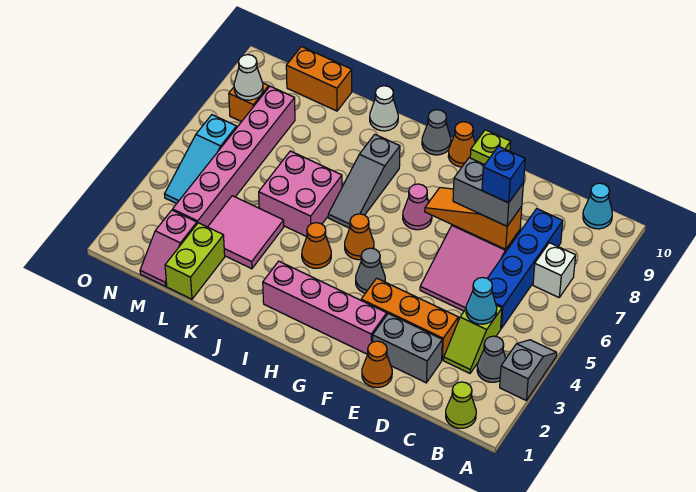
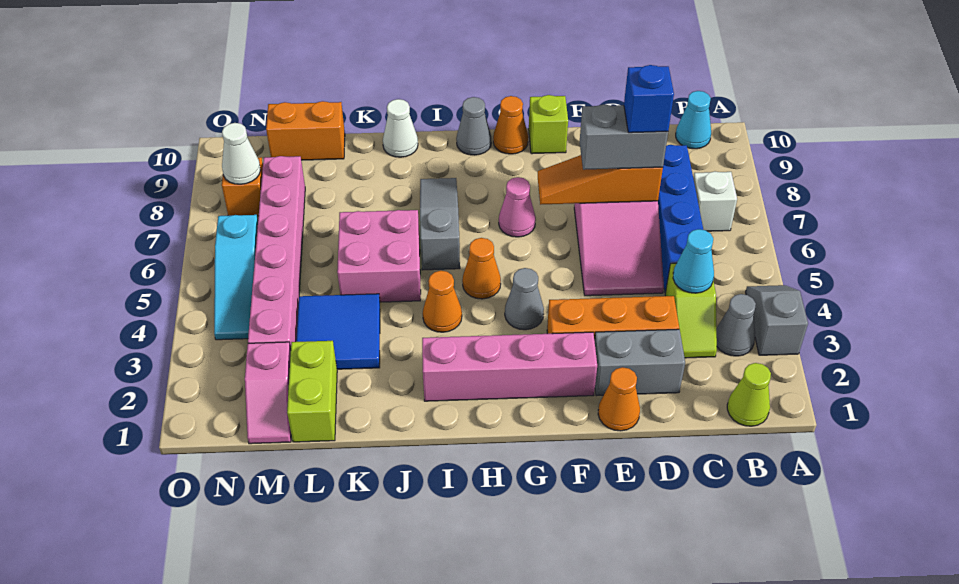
grey slope I6:I8 level 1 top 8 -> grey slope I6:I8 level 1 top 6
pink tile K3:L4 level 1 -> blue tile K3:L4 level 1

